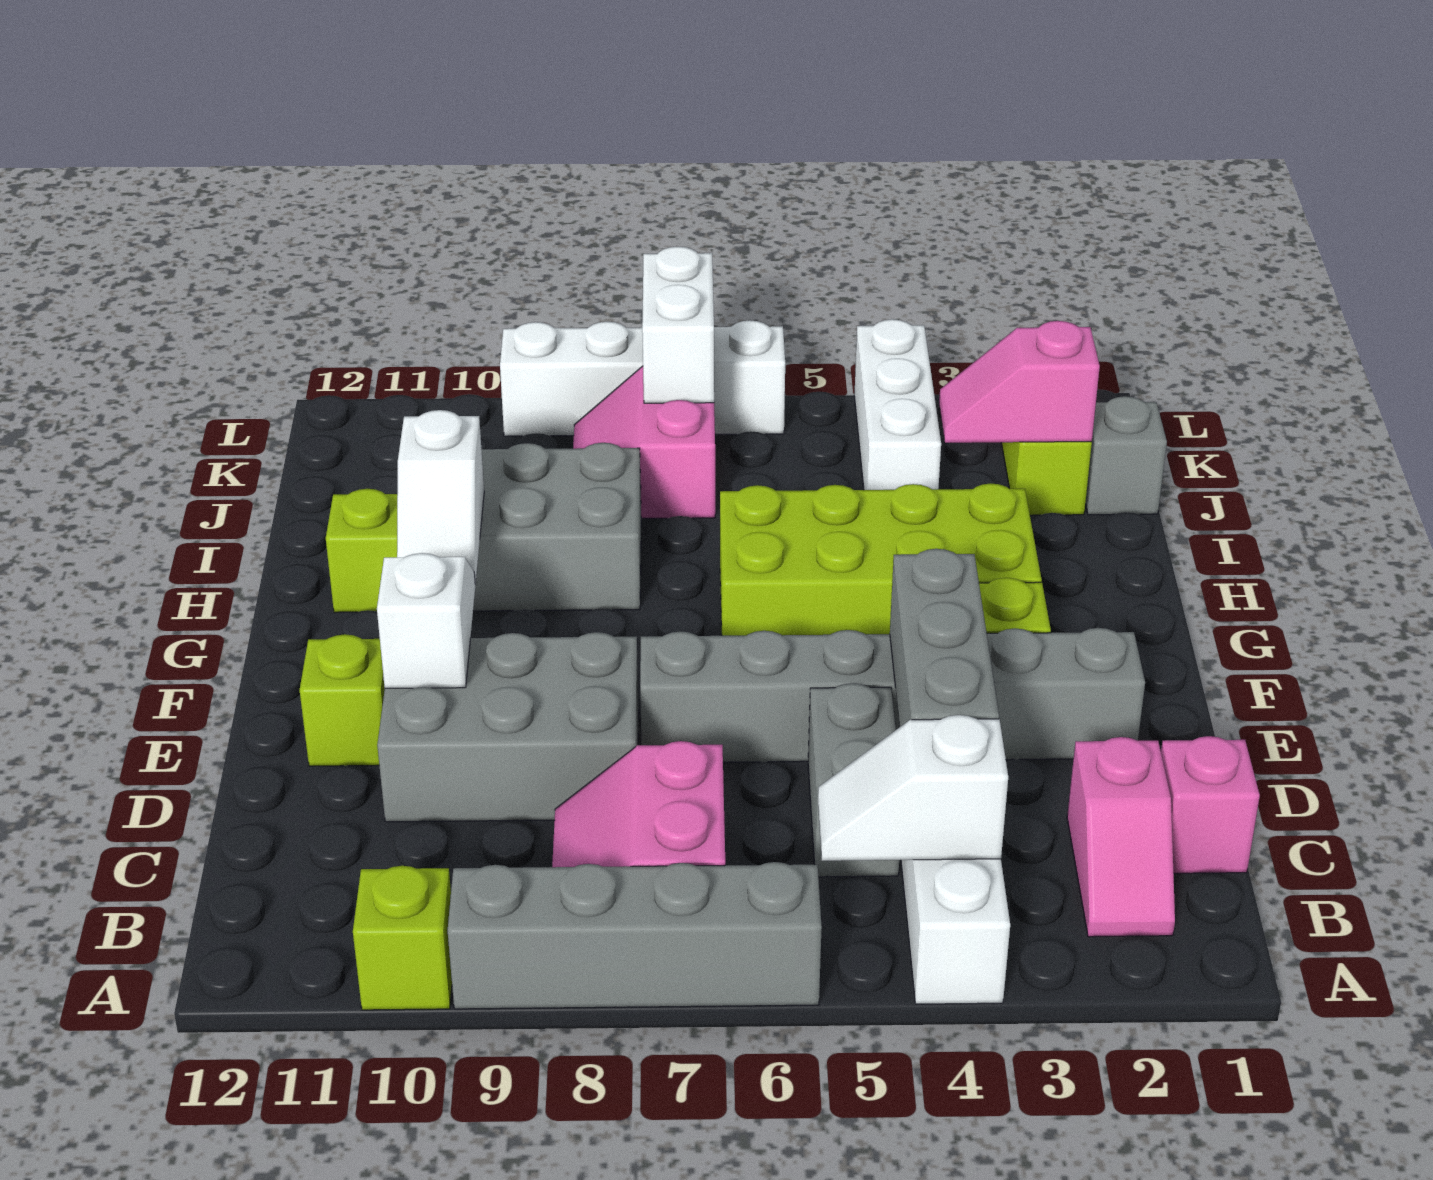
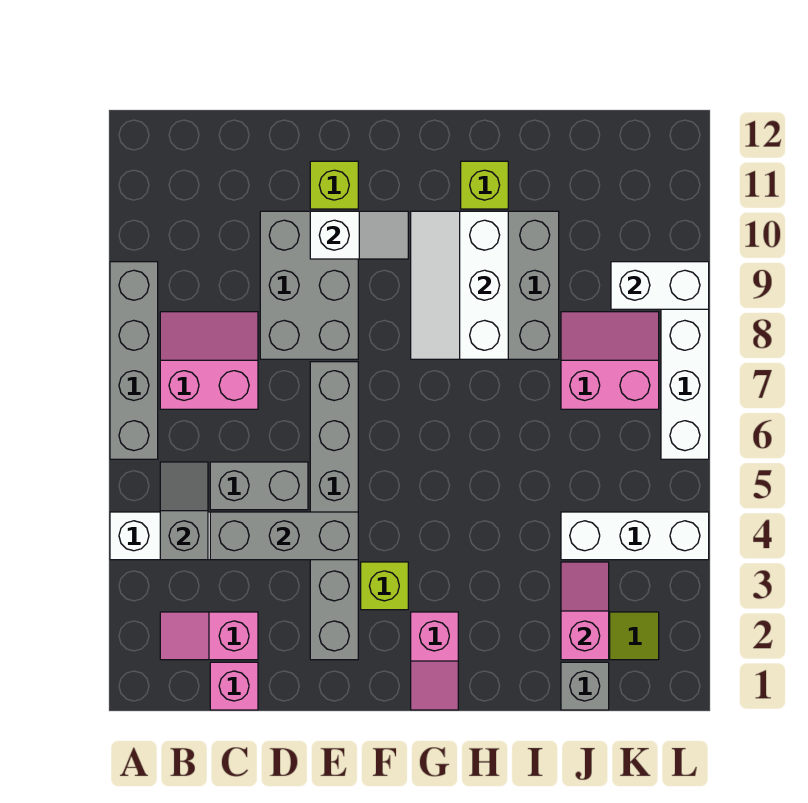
lime brick A10 level 1 -> none
white slope B4:B5 level 2 top 4 -> grey slope B4:B5 level 2 top 4
none -> pink slope G1:G2 level 1 top 2
lime brick G3:H6 level 1 -> none
white slope G10:H10 level 2 top H -> white slope G8:H10 level 2 top H
white brick K7:L7 level 2 -> white brick K9:L9 level 2

